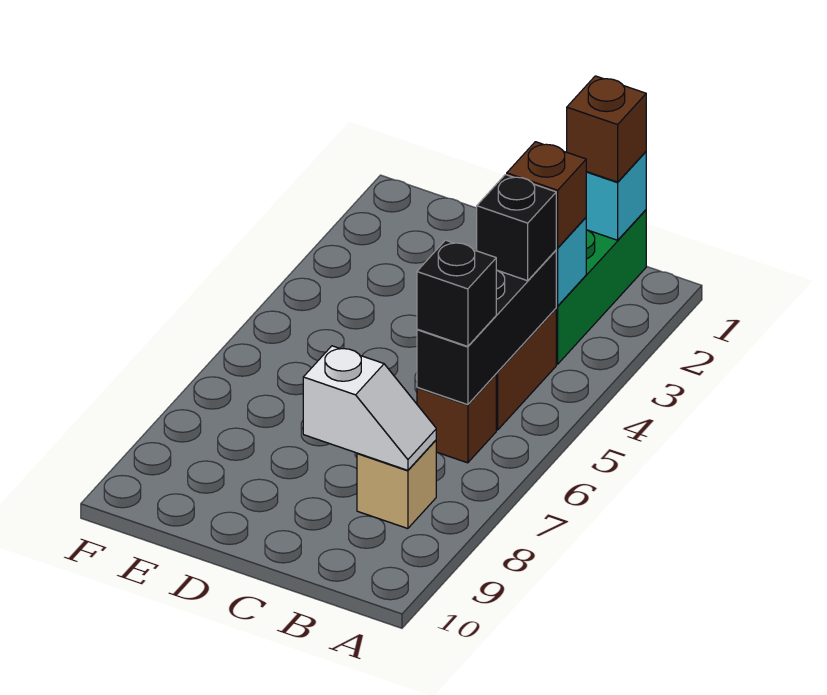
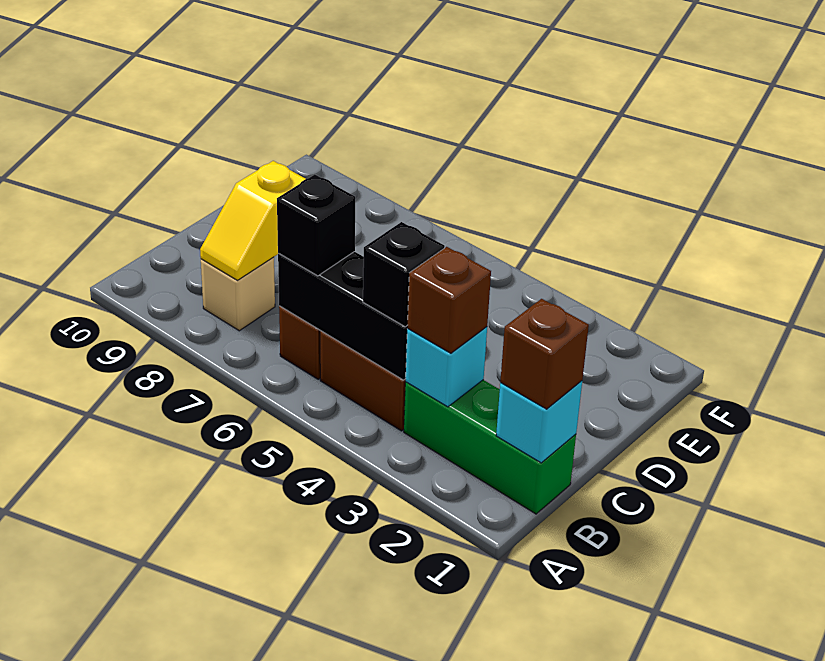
white slope B8:C8 level 2 top C -> yellow slope B8:C8 level 2 top C

